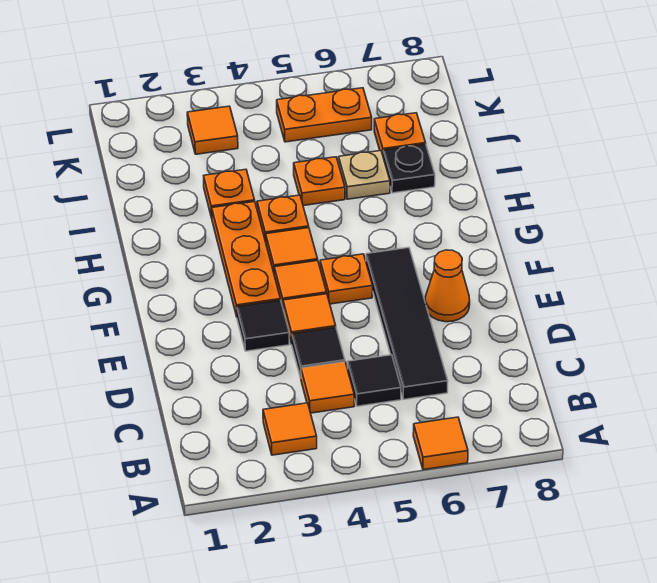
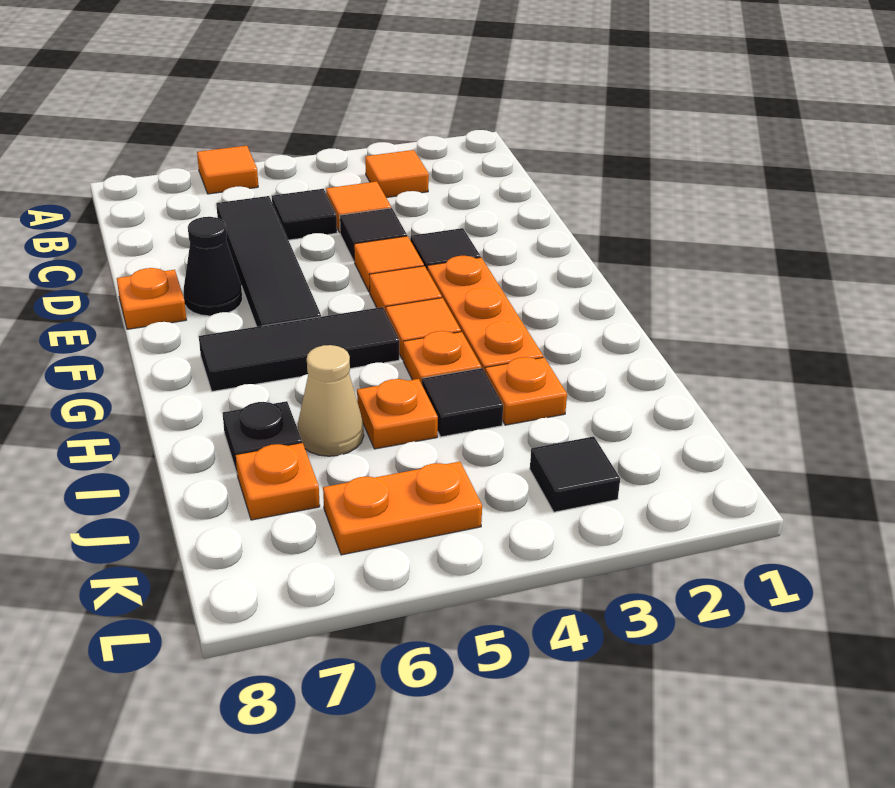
orange cone E7 level 1 -> black cone E7 level 1
orange plate F5 level 1 -> orange plate E8 level 1
none -> black tile G5:G7 level 1
none -> black tile I4 level 1
tan plate I6 level 1 -> tan cone I6 level 1
orange tile K3 level 1 -> black tile K3 level 1

